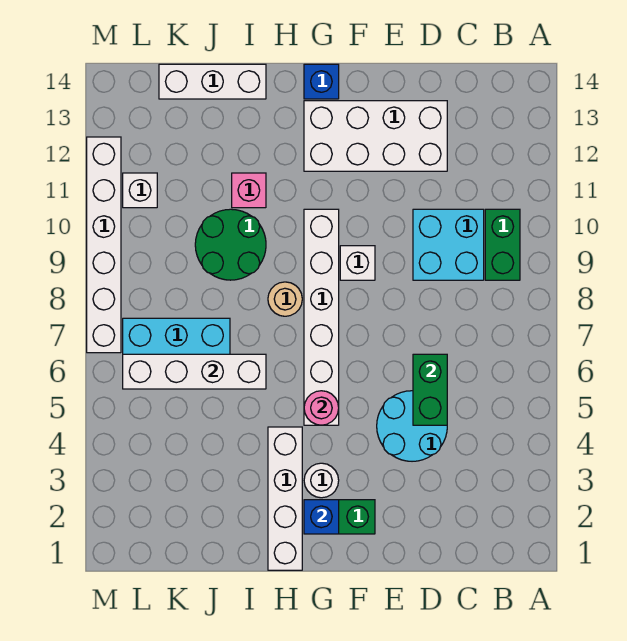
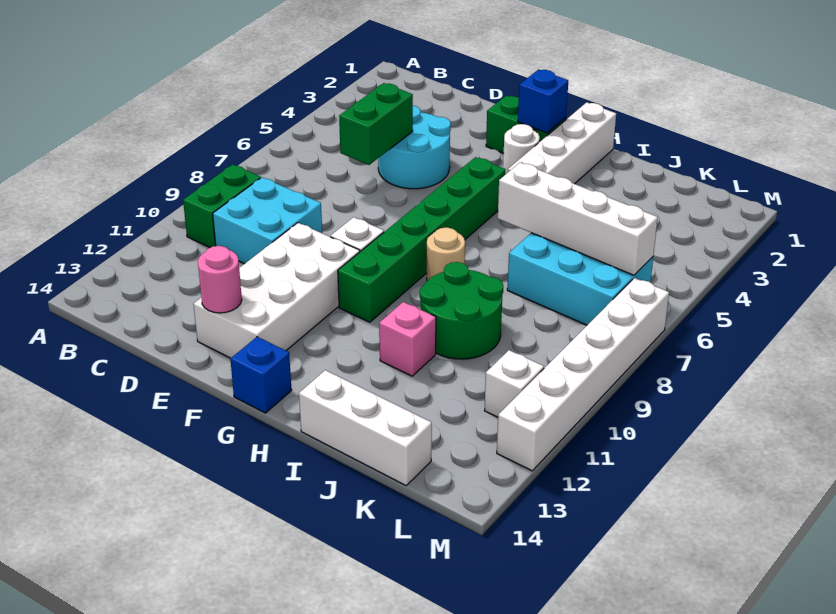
white brick D12:G13 level 1 -> white brick E10:F13 level 1
white brick G5:G10 level 1 -> green brick G5:G10 level 1
pink round brick G5 level 2 -> pink round brick E13 level 2

